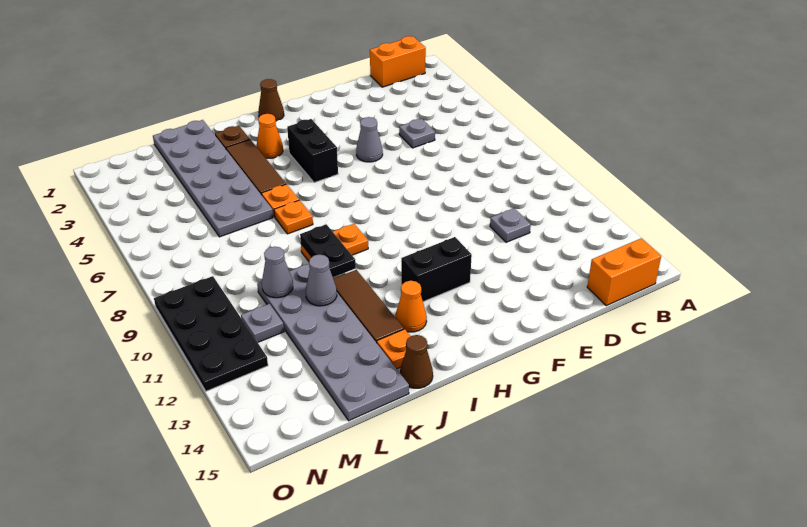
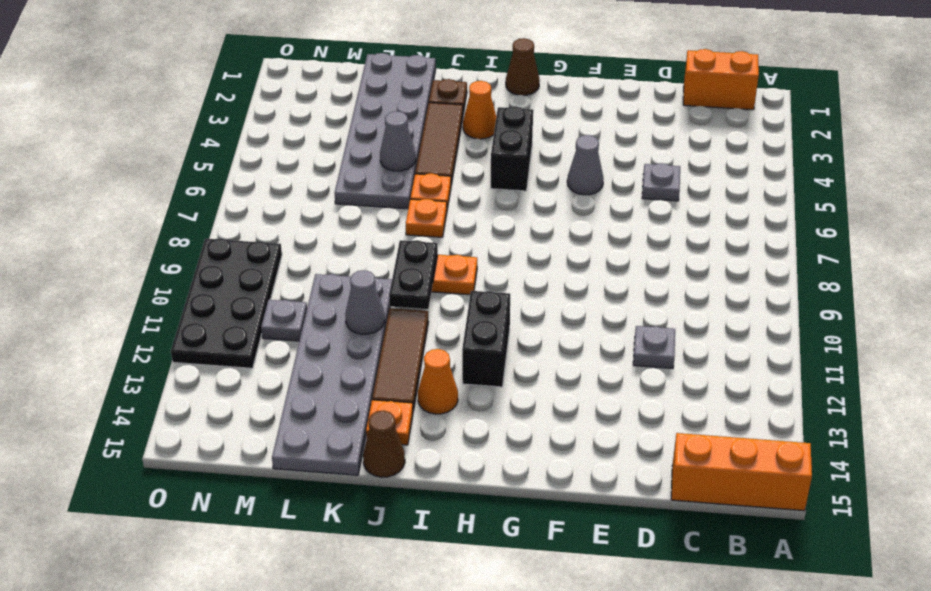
orange brick B15:C15 level 1 -> orange brick A15:C15 level 1
black brick G12:H12 level 1 -> black brick H11:H12 level 1
grey cone L10 level 2 -> grey cone K5 level 2

